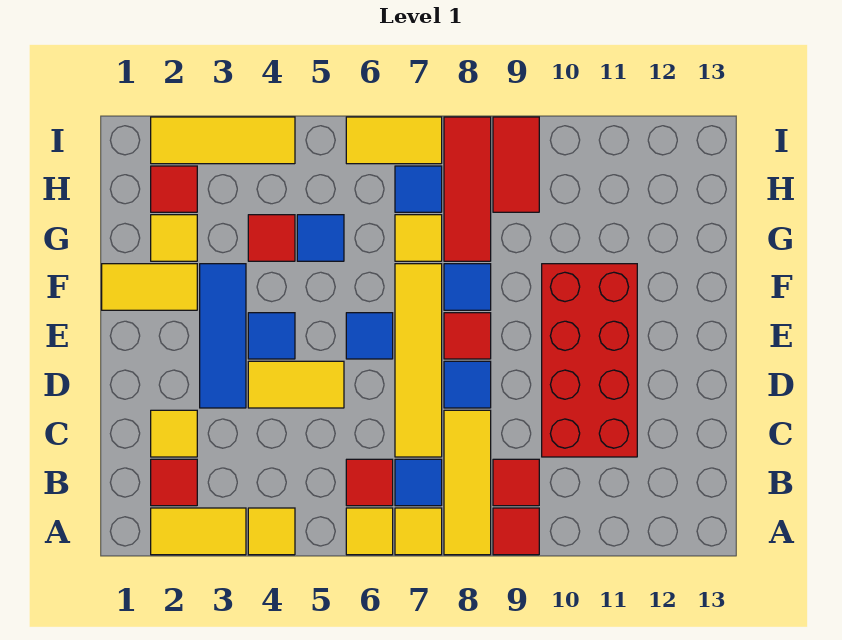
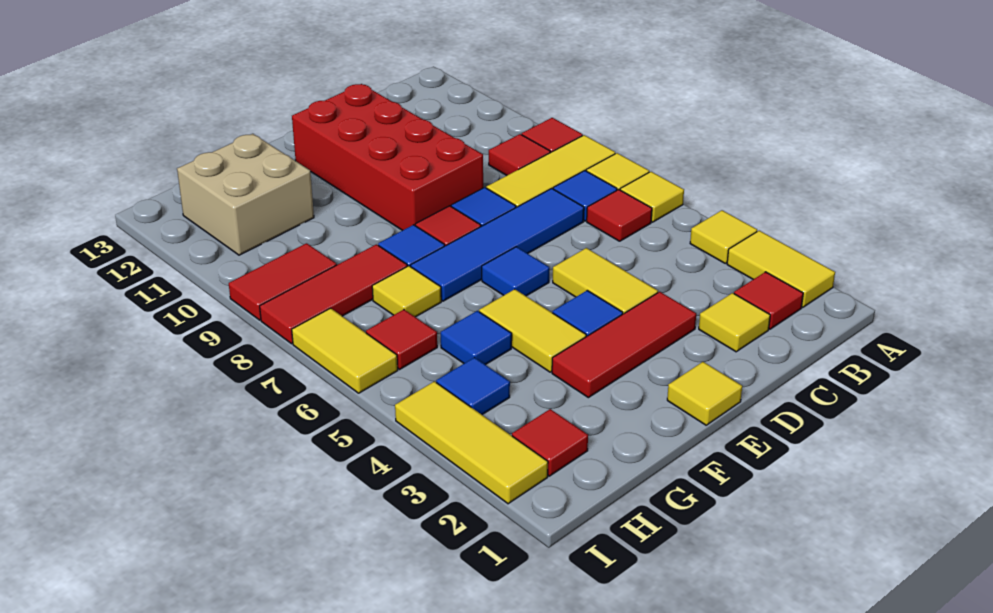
yellow tile C7:F7 level 1 -> blue tile C7:F7 level 1
red brick C10:F11 level 1 -> red brick D9:E12 level 1
blue tile D3:F3 level 1 -> red tile D3:F3 level 1
yellow tile F1:F2 level 1 -> yellow tile F4:F5 level 1
yellow tile G2 level 1 -> yellow tile E1 level 1
red tile G4 level 1 -> red tile H6 level 1
none -> tan brick G11:H12 level 1
blue tile H7 level 1 -> blue tile H4 level 1

